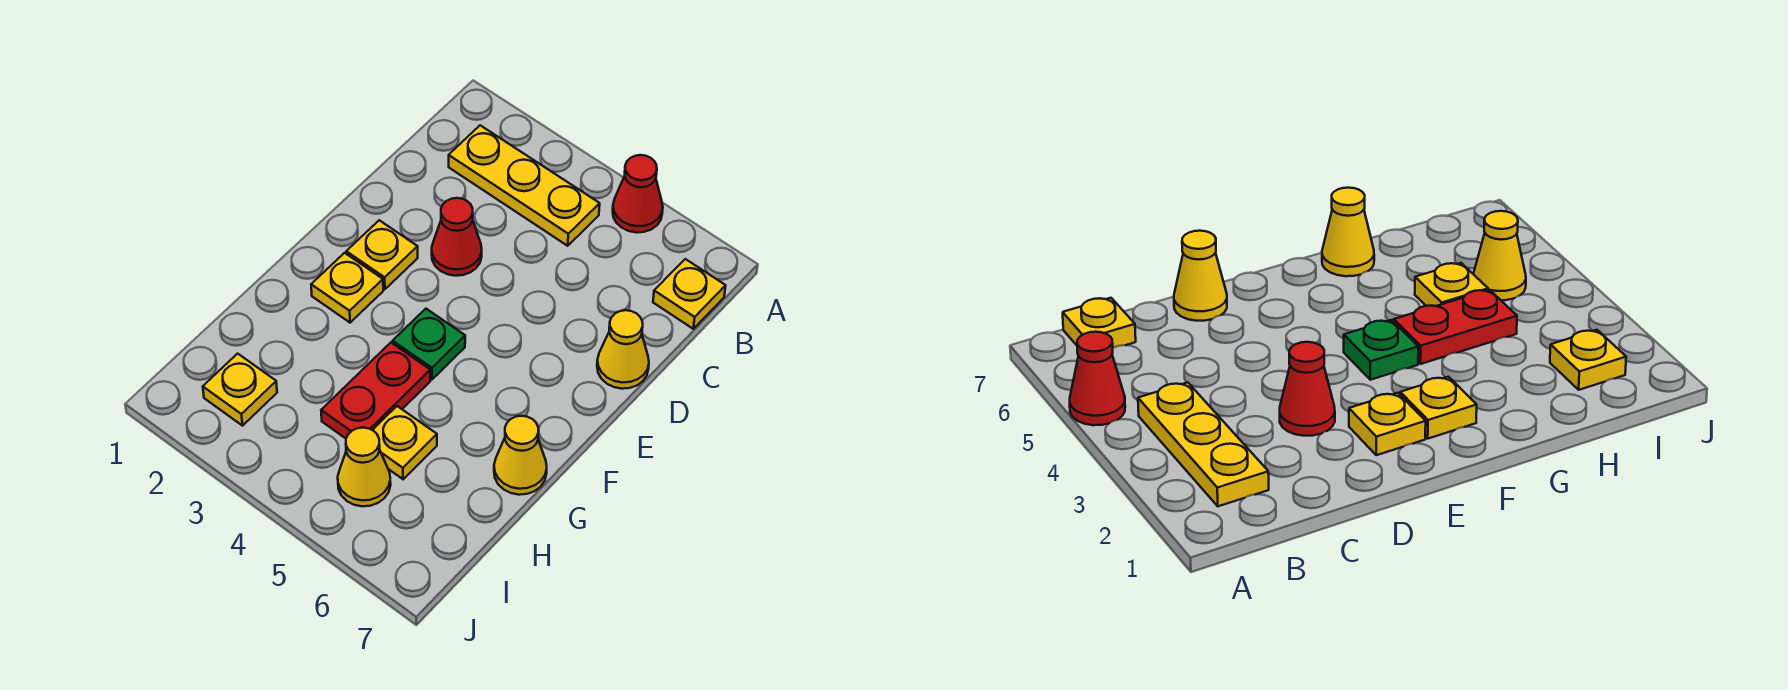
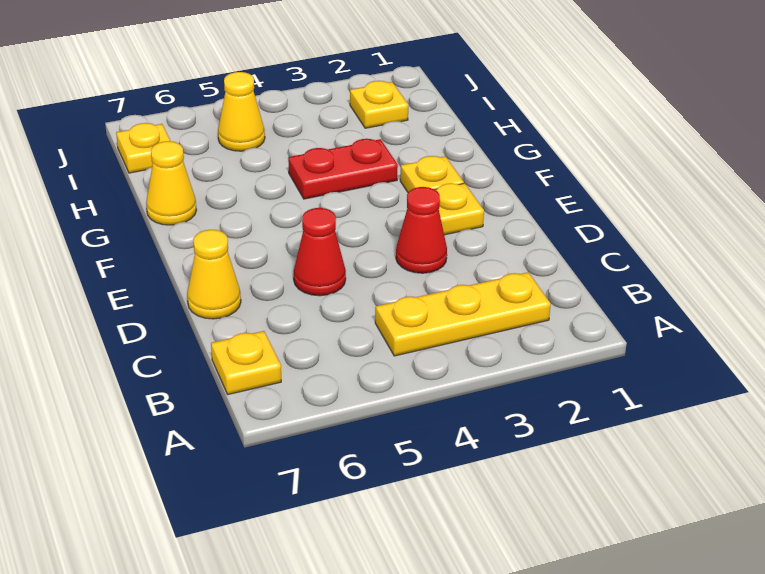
red cone A5 level 1 -> red cone D5 level 1
green plate F4 level 1 -> none
red plate G4:H4 level 1 -> red plate G3:G4 level 1
yellow plate H5 level 1 -> yellow plate I7 level 1

